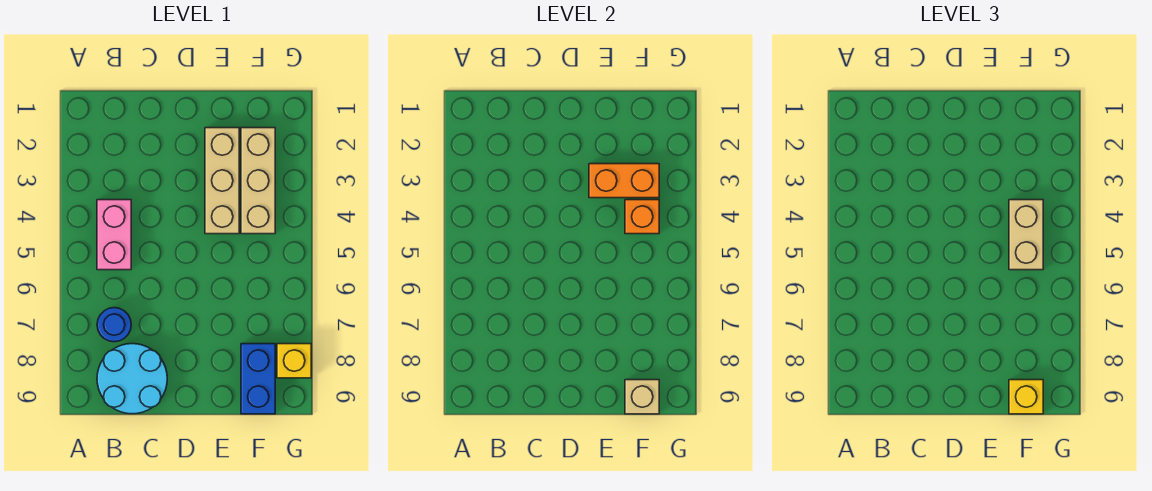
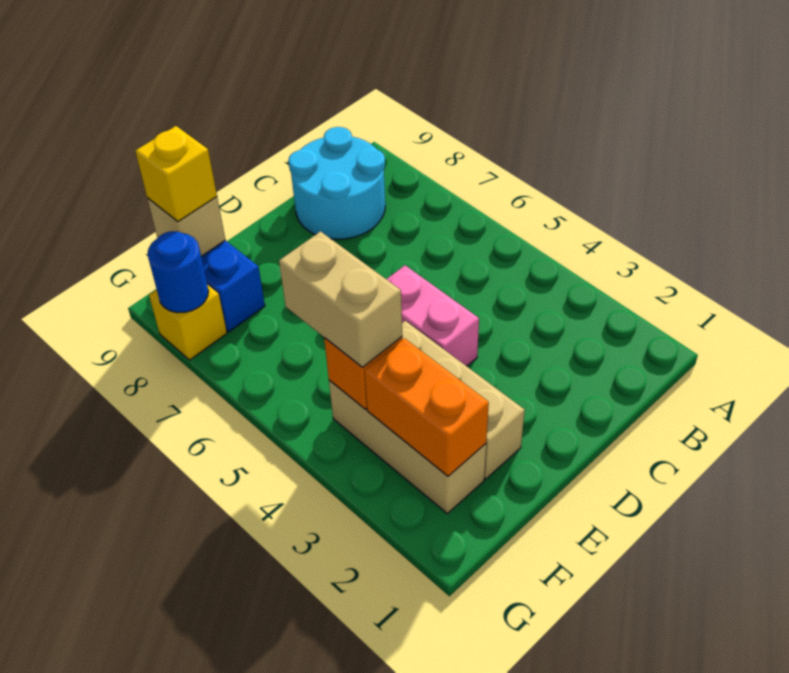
pink brick B4:B5 level 1 -> pink brick D4:D5 level 1
blue round brick B7 level 1 -> blue round brick G8 level 2
orange brick E3:F3 level 2 -> orange brick F2:F3 level 2

